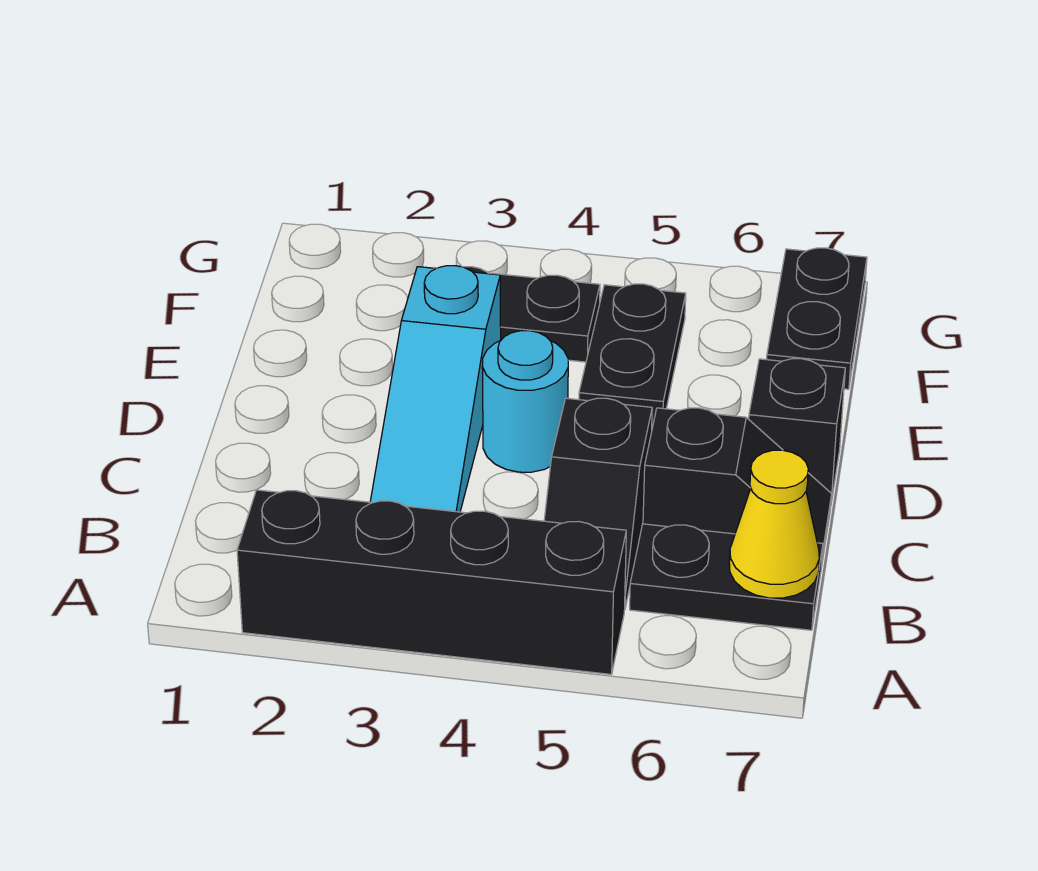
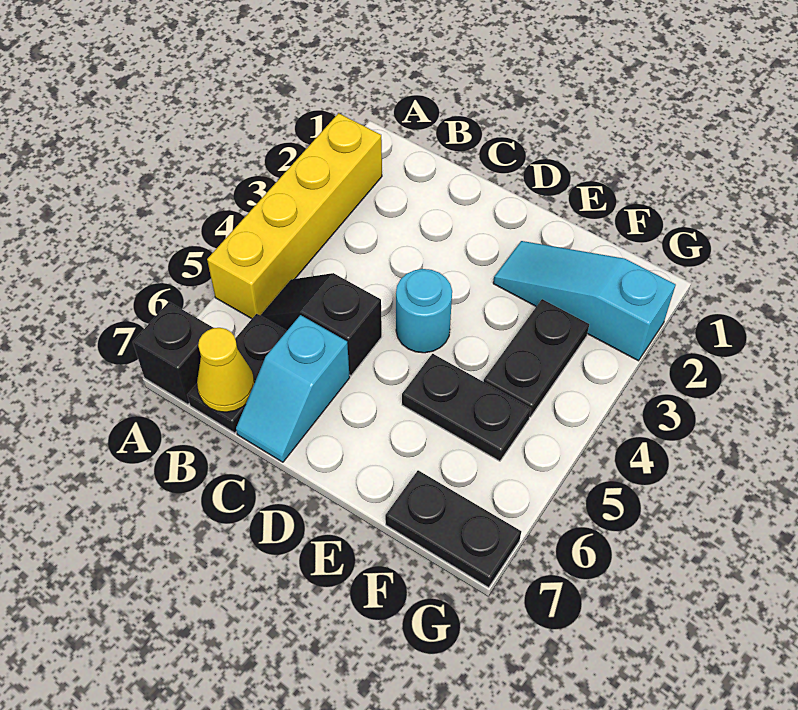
black brick A2:A5 level 1 -> yellow brick A2:A5 level 1
cyan slope C3:E3 level 1 top E -> cyan slope E2:G2 level 1 top G
black slope C6:C7 level 1 top 6 -> cyan slope C6:C7 level 1 top 6
black brick D7 level 1 -> black brick A7 level 1

